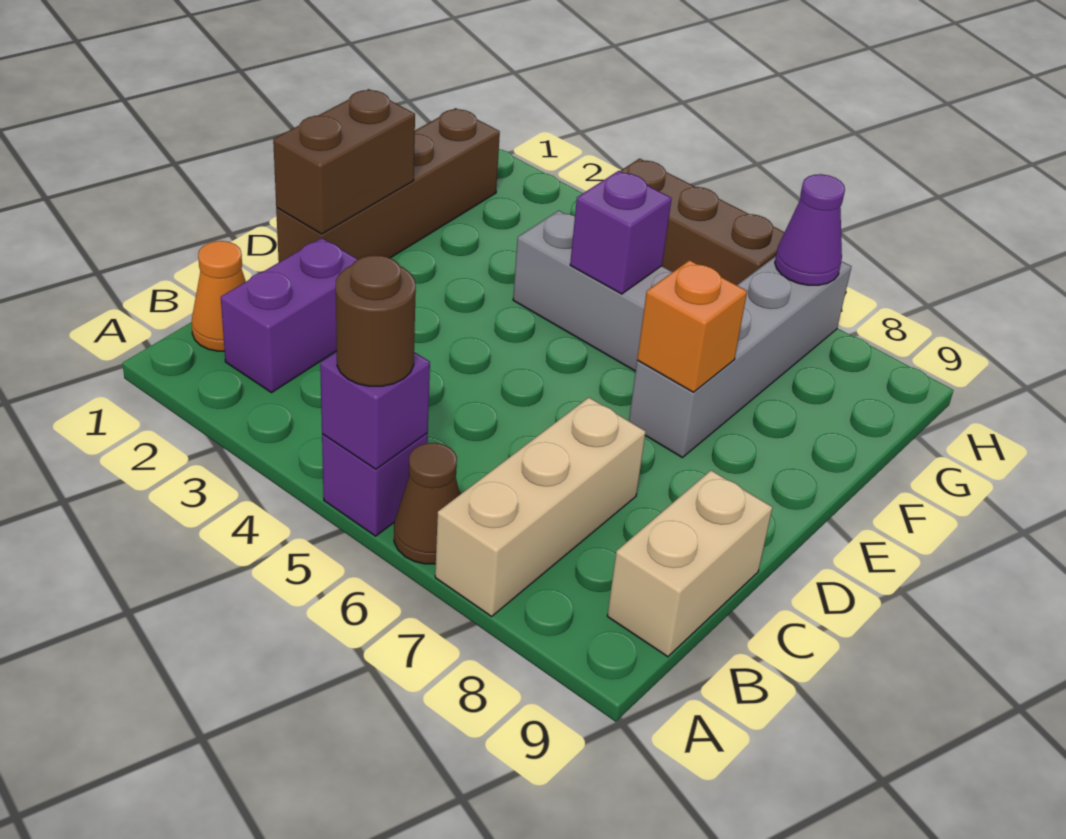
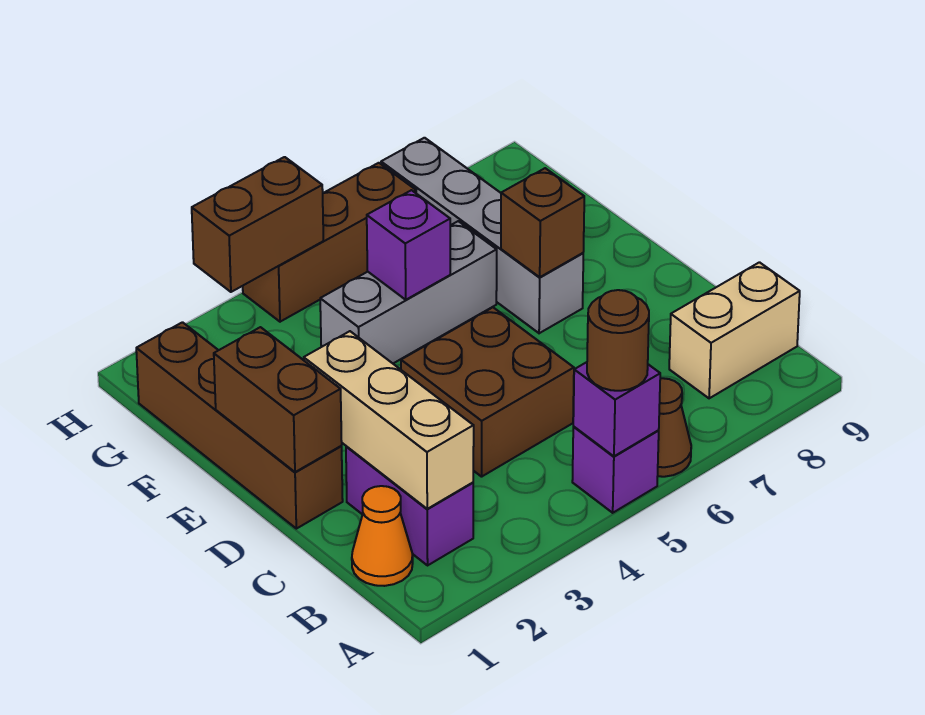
tan brick A7:C7 level 1 -> tan brick B2:D2 level 2
tan brick B9:C9 level 1 -> tan brick B8:B9 level 1
none -> brown brick C4:D5 level 1
orange brick E7 level 2 -> brown brick E7 level 2
none -> brown brick H3:H4 level 2
purple cone H7 level 2 -> none

